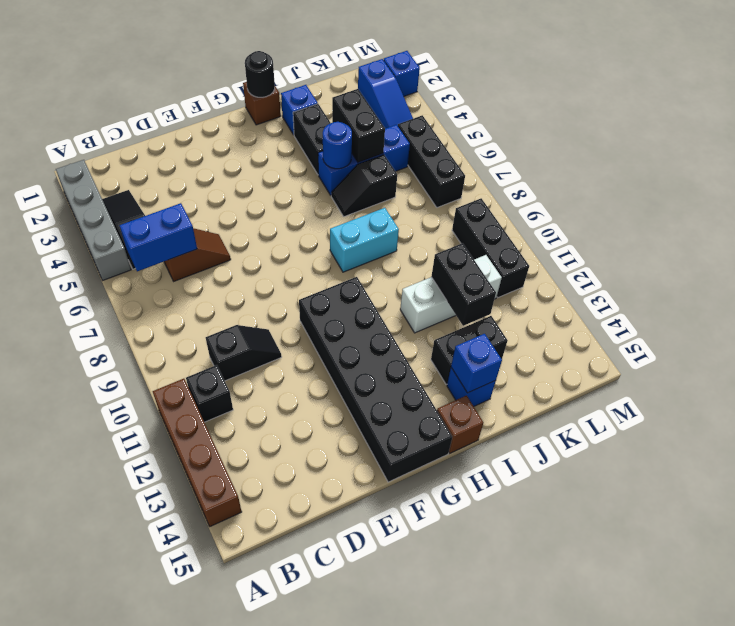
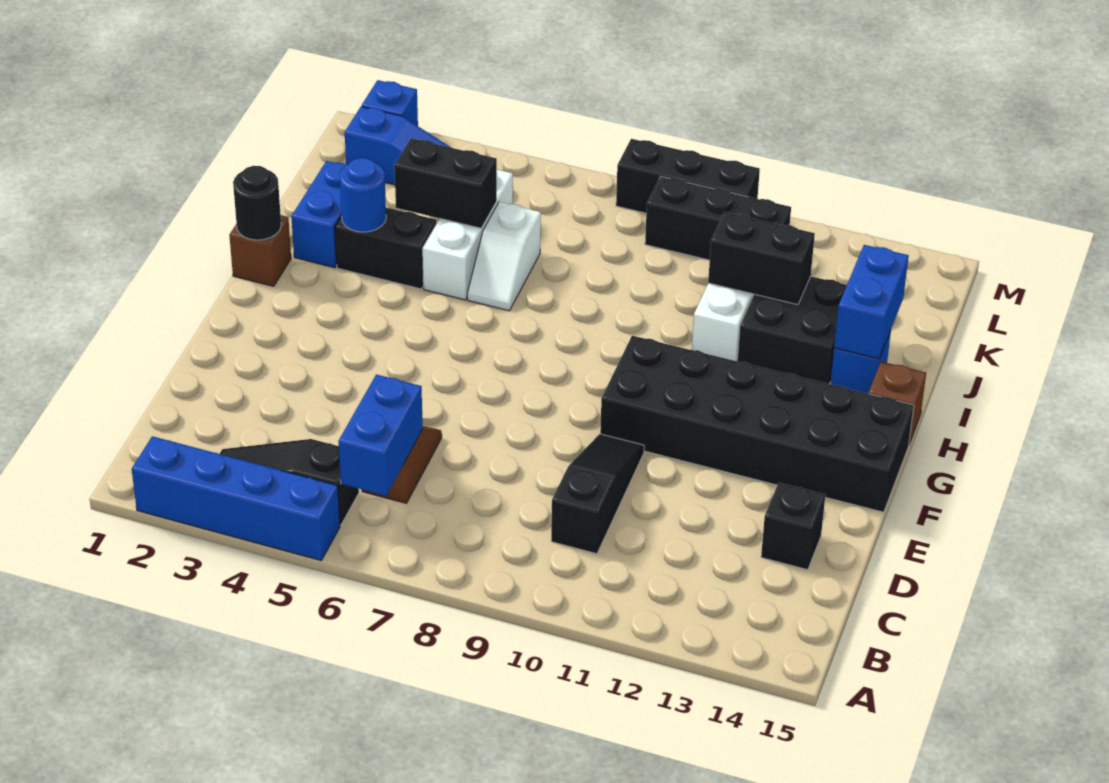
grey brick A2:A5 level 1 -> blue brick A2:A5 level 1
brown brick A11:A14 level 1 -> none
black brick B11 level 1 -> black brick D14 level 1
black slope C10:D10 level 1 top C -> black slope C10:E10 level 1 top C
cyan brick H8:I8 level 1 -> none
blue brick I2 level 1 -> blue brick I2:J2 level 1
blue brick I5:K5 level 1 -> white brick I5:K5 level 1
blue round brick I5 level 2 -> blue round brick I3 level 2
black slope I6:J6 level 1 top J -> white slope I6:J6 level 1 top J
black brick I13:J13 level 1 -> black brick I12:J13 level 1
blue brick I14 level 2 -> blue brick I14:J14 level 2
black brick L5:L7 level 1 -> black brick M8:M10 level 1

